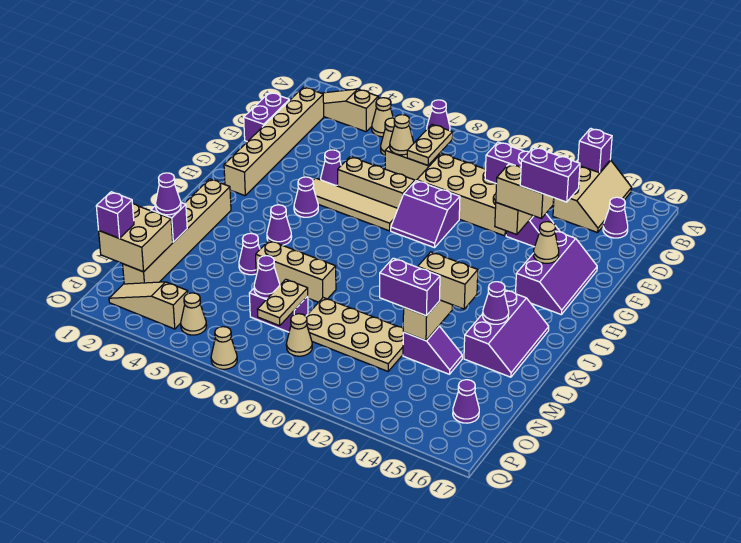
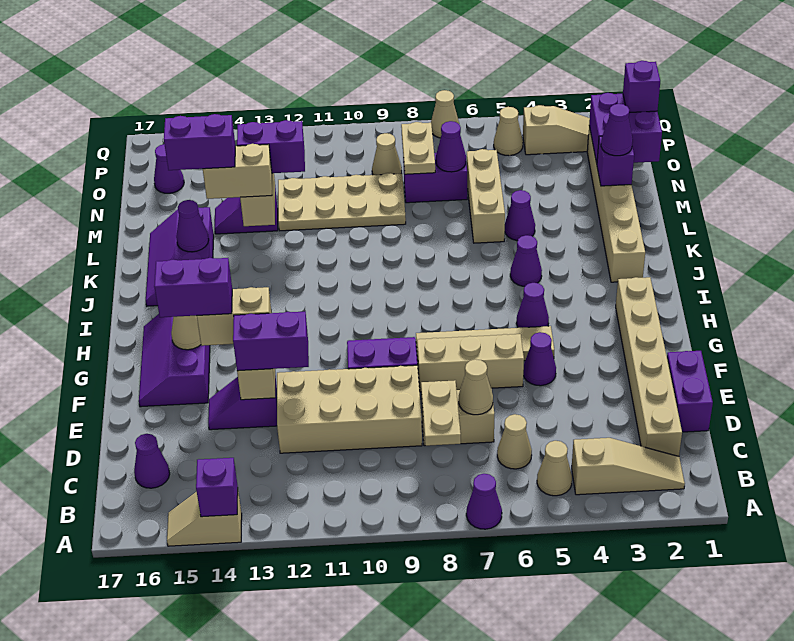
tan slope A14:C15 level 1 top 14 -> tan slope A14:A15 level 1 top 14
tan brick L6:L8 level 1 -> tan brick L6:N6 level 1
none -> purple brick L14:L15 level 4
tan brick N1:O2 level 2 -> purple brick N1:O2 level 2

